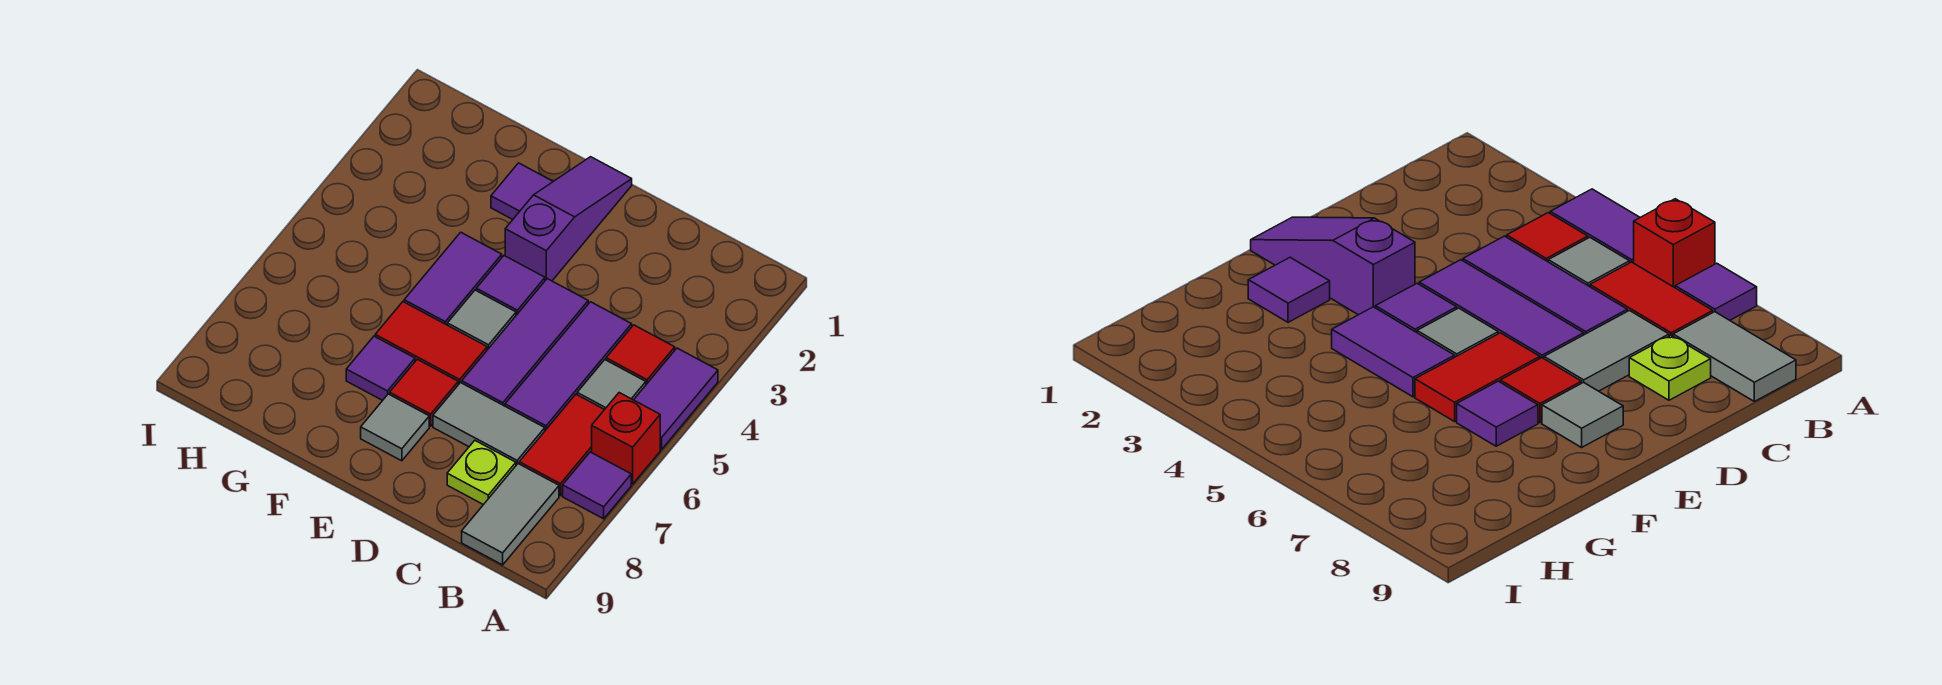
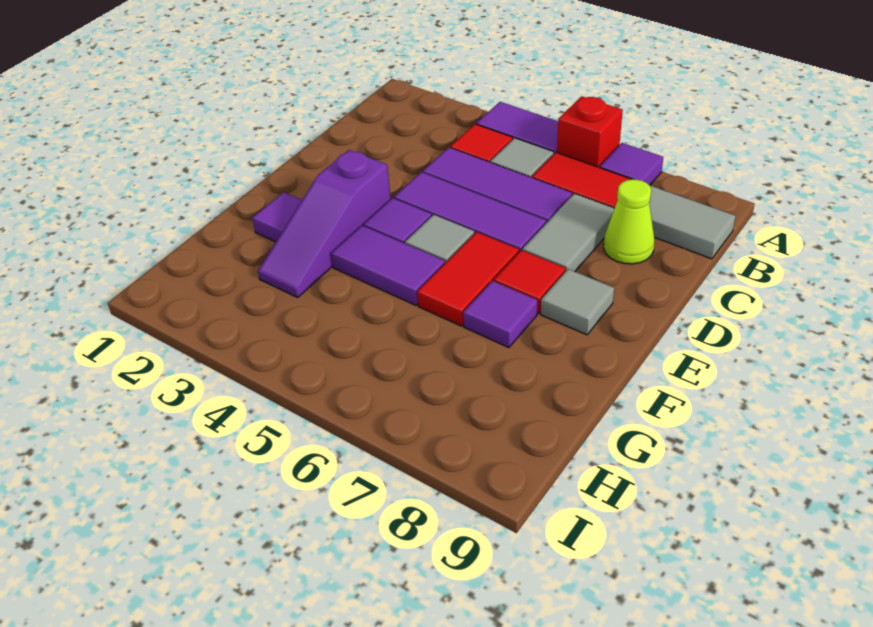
lime plate C8 level 1 -> lime cone C8 level 1
purple slope E1:E3 level 1 top 3 -> purple slope E3:G3 level 1 top E

